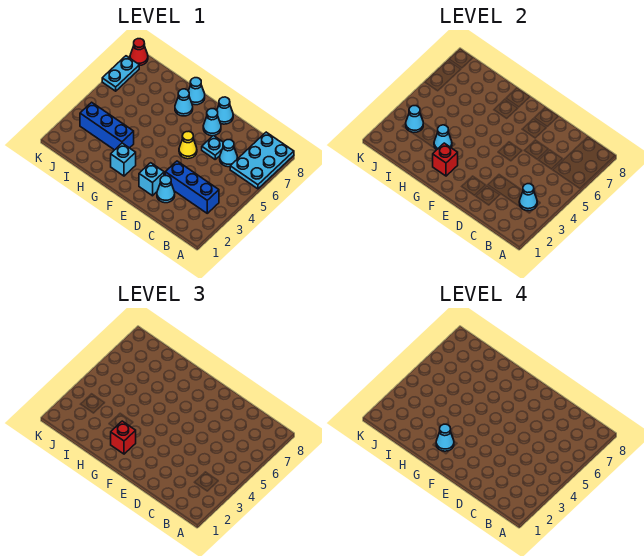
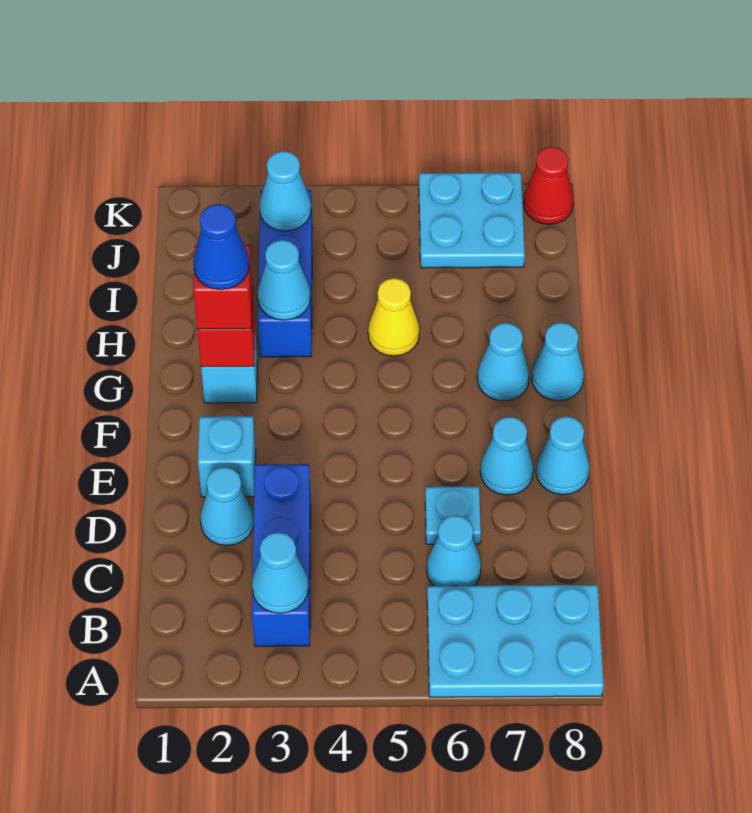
yellow cone E5 level 1 -> yellow cone H5 level 1
cyan cone G2 level 4 -> blue cone G2 level 4
cyan plate K6:K7 level 1 -> cyan plate J6:K7 level 1

